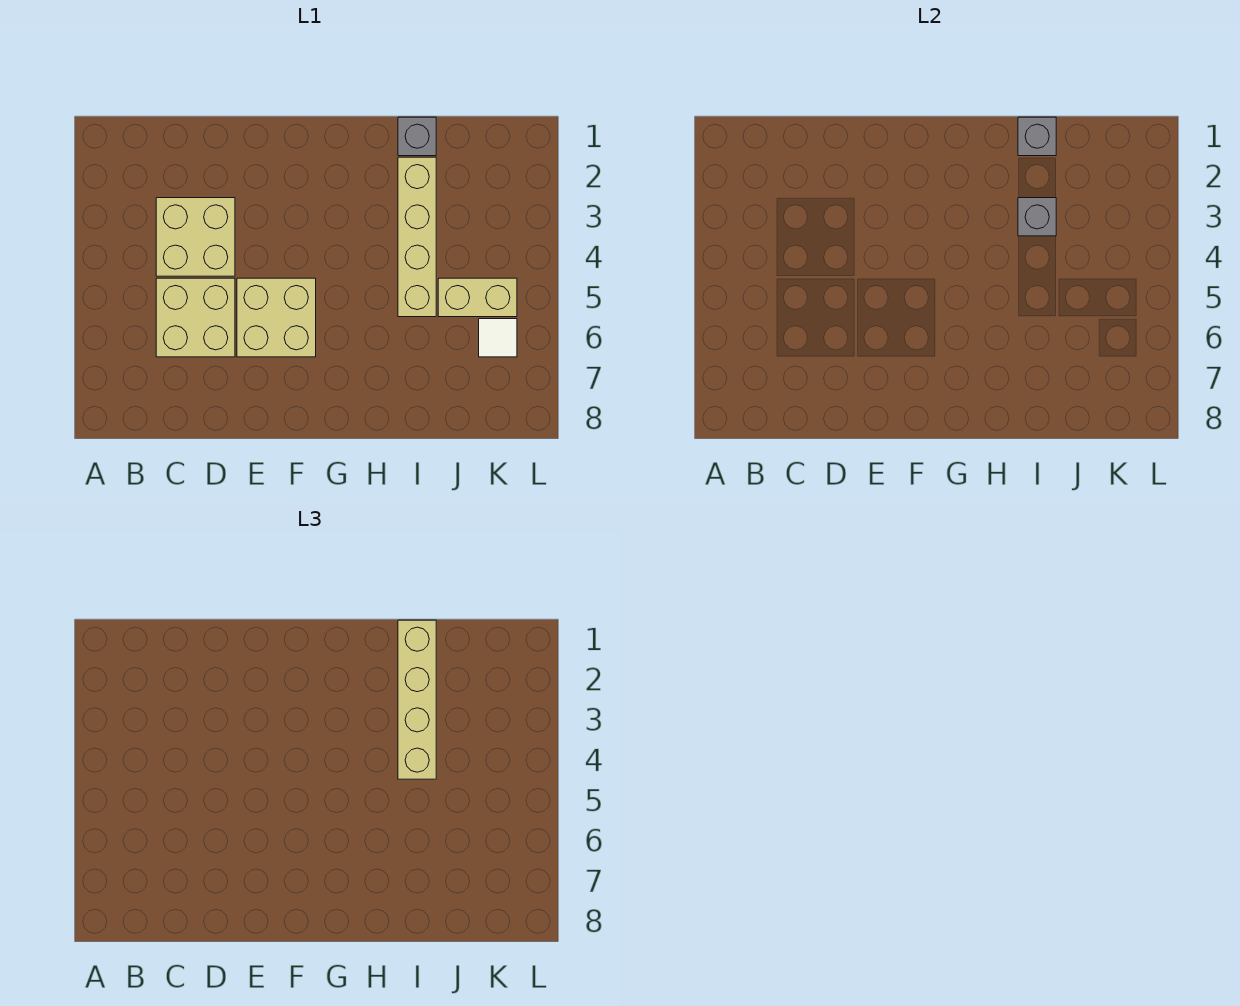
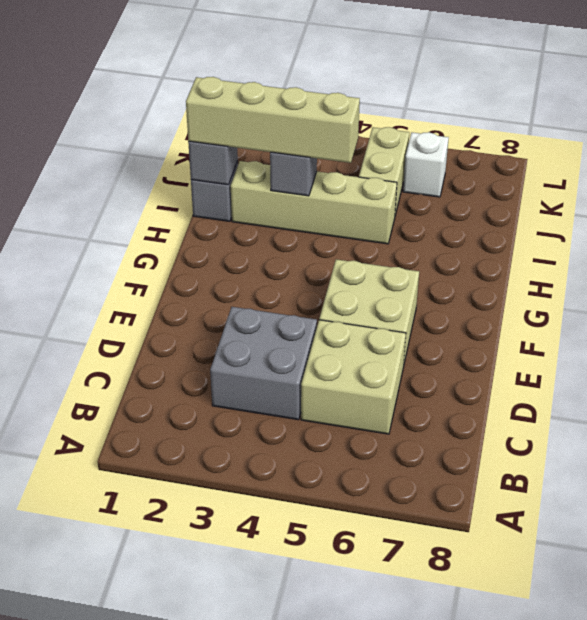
tan brick C3:D4 level 1 -> grey brick C3:D4 level 1
white tile K6 level 1 -> white brick K6 level 1

